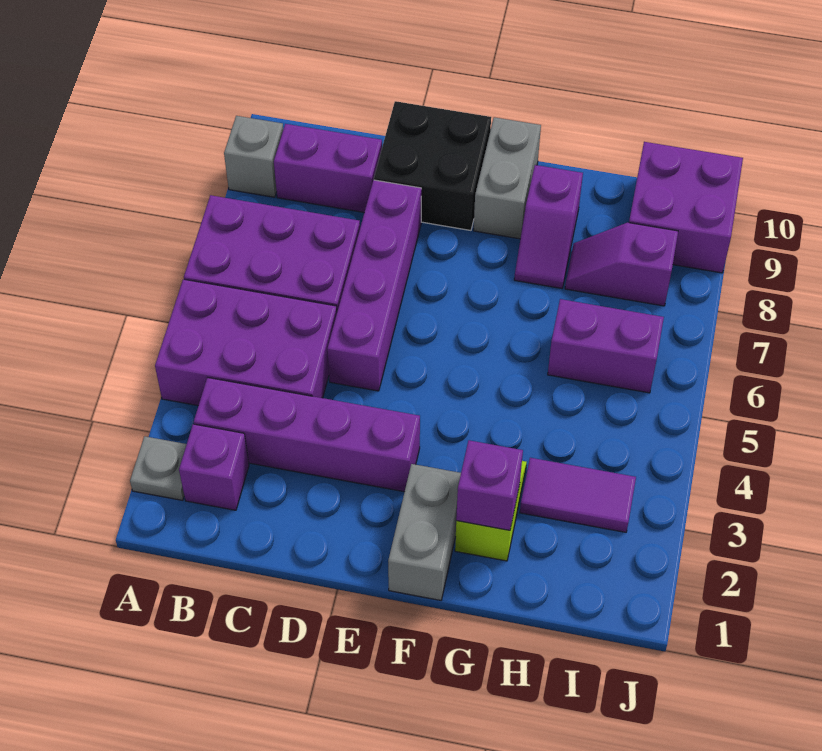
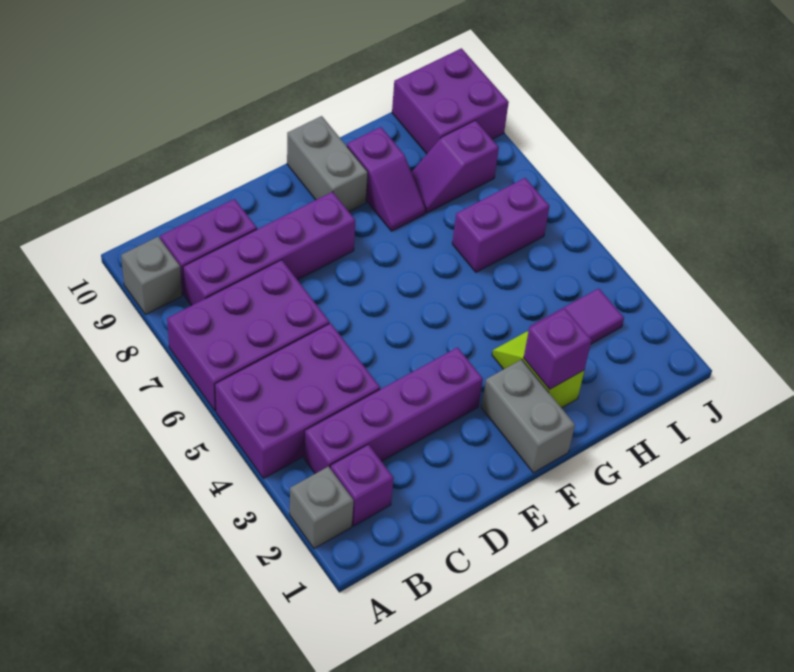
grey plate A2 level 1 -> grey brick A2 level 1
purple brick D5:D8 level 1 -> purple brick B8:E8 level 1
black brick D9:E10 level 1 -> none

